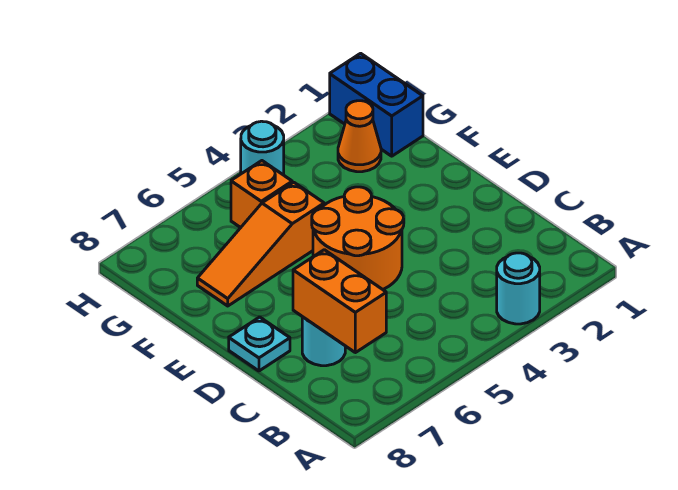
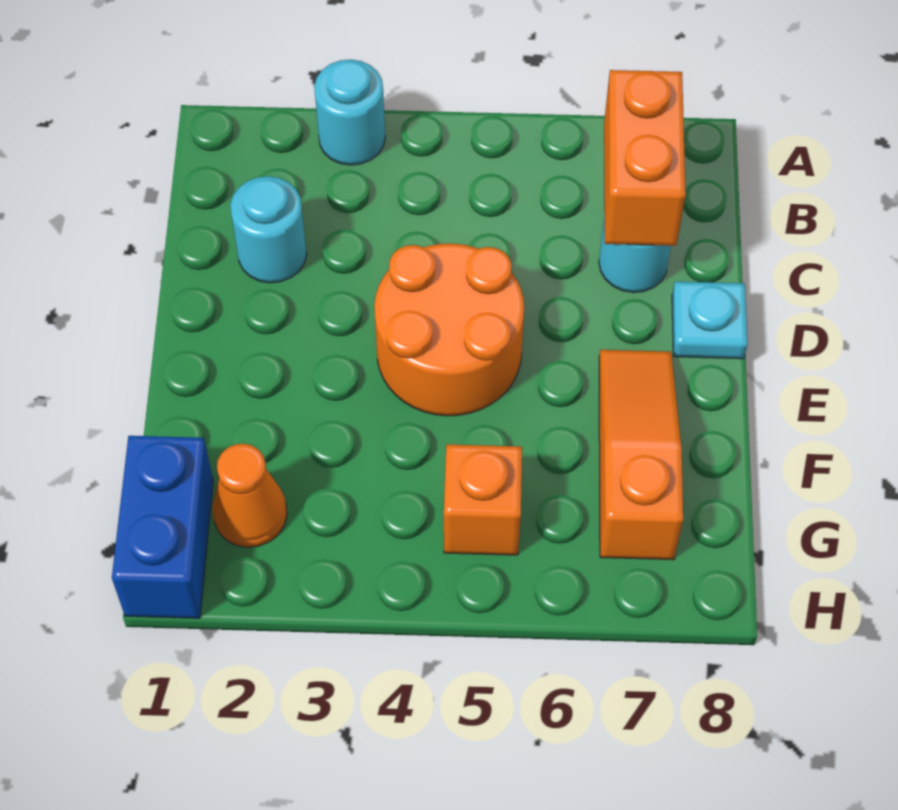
orange slope F5:F7 level 1 top 5 -> orange slope E7:G7 level 1 top G
cyan round brick H4 level 1 -> cyan round brick C2 level 1

